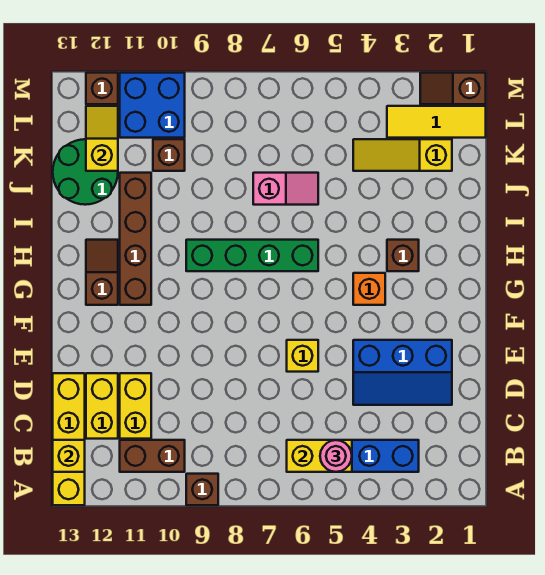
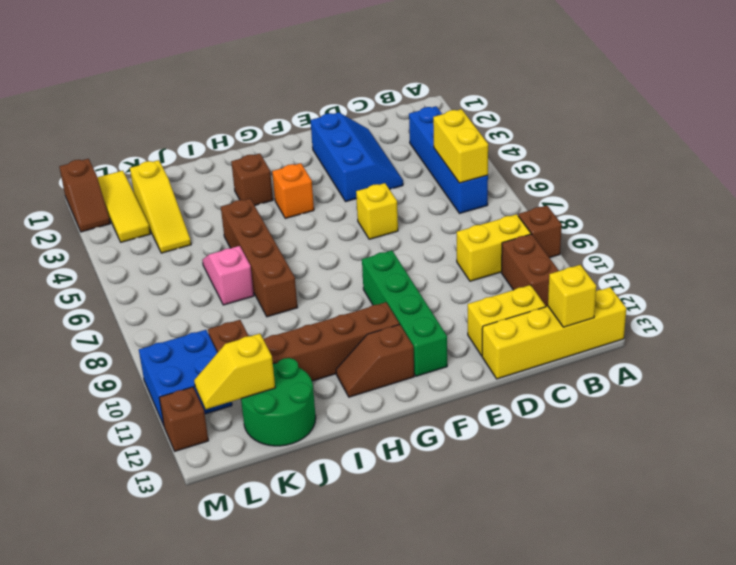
pink round brick B5 level 3 -> none
yellow brick C11:D11 level 1 -> yellow brick B9:C9 level 1
green brick H6:H9 level 1 -> green brick F9:F12 level 1
none -> brown brick I5:I8 level 1

